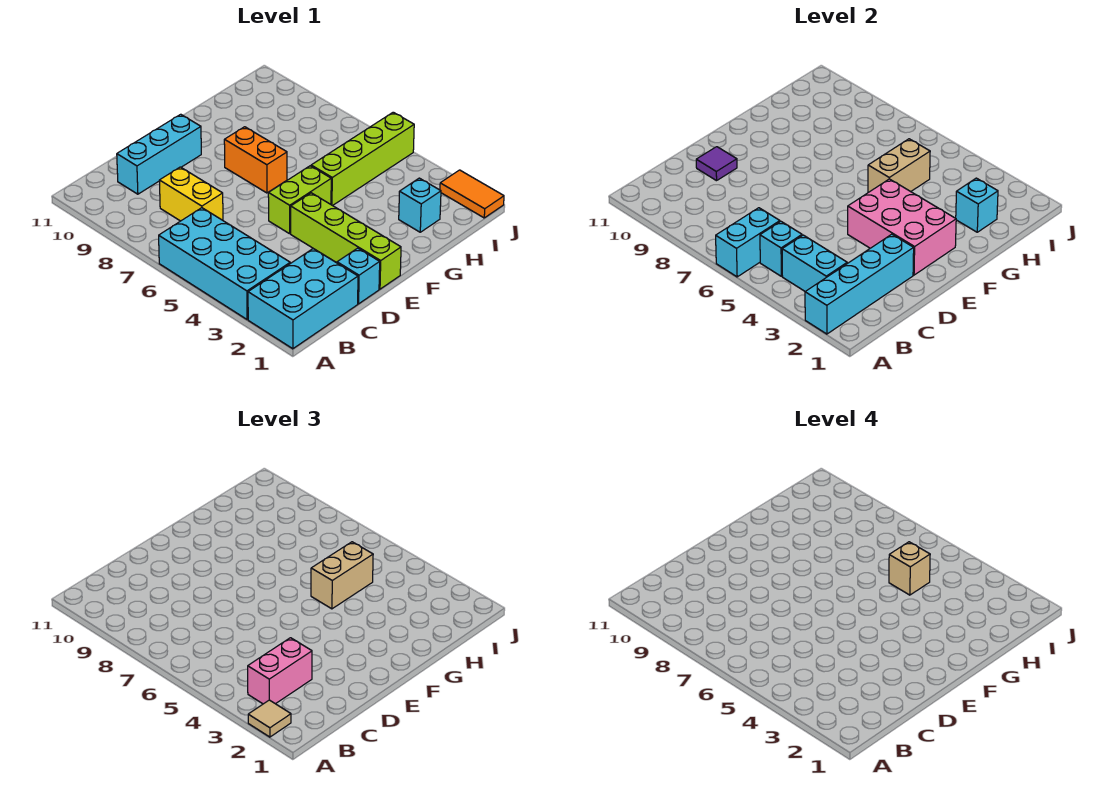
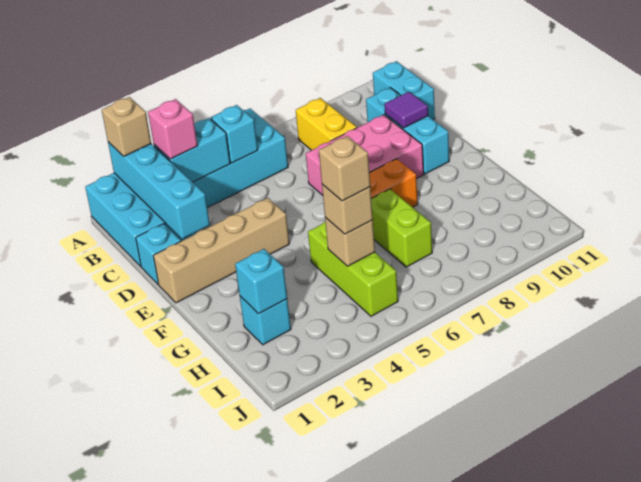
tan tile A2 level 3 -> tan brick A2 level 3
cyan brick A6:B6 level 2 -> cyan brick B11:C11 level 1
pink brick B3:C3 level 3 -> pink brick B3 level 3
yellow brick C7:C8 level 1 -> yellow brick B8:C8 level 1
lime brick E1:E4 level 1 -> tan brick E1:E4 level 1
pink brick E2:F4 level 2 -> pink brick D7:E9 level 1
lime brick E5:F5 level 1 -> lime brick G7:H7 level 1
lime brick G5:J5 level 1 -> lime brick G5:I5 level 1
tan brick G5:H5 level 2 -> tan brick H5 level 2
tan brick G5:H5 level 3 -> tan brick H5 level 3
orange tile J1:J2 level 1 -> none

